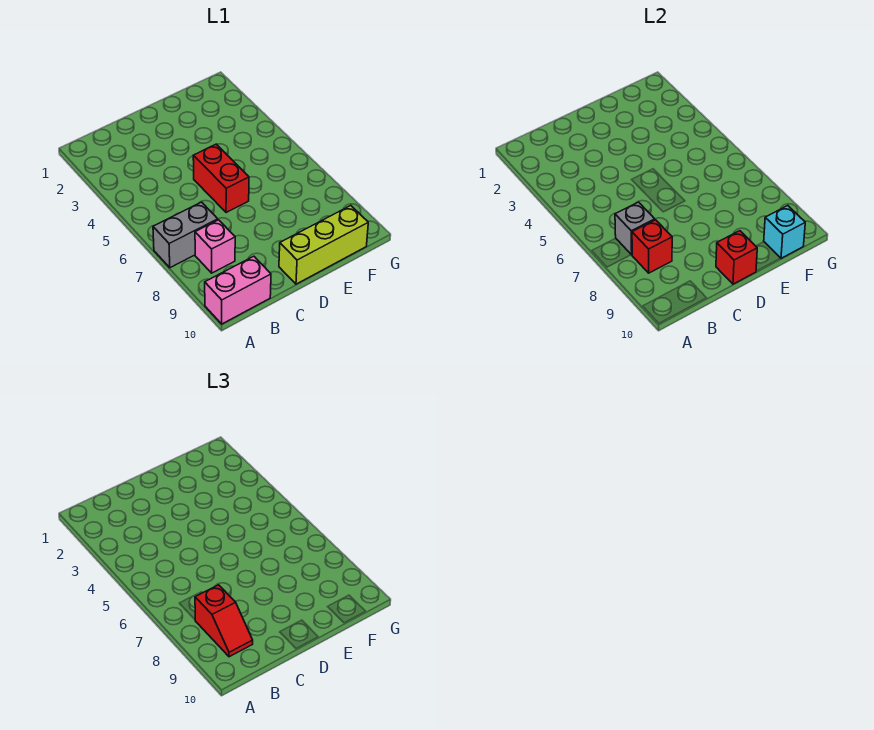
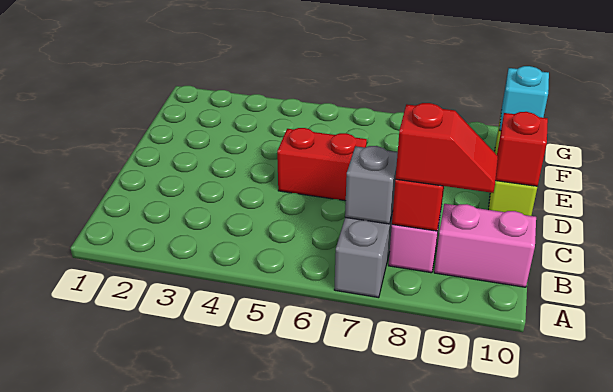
pink brick A10:B10 level 1 -> pink brick B9:B10 level 1

